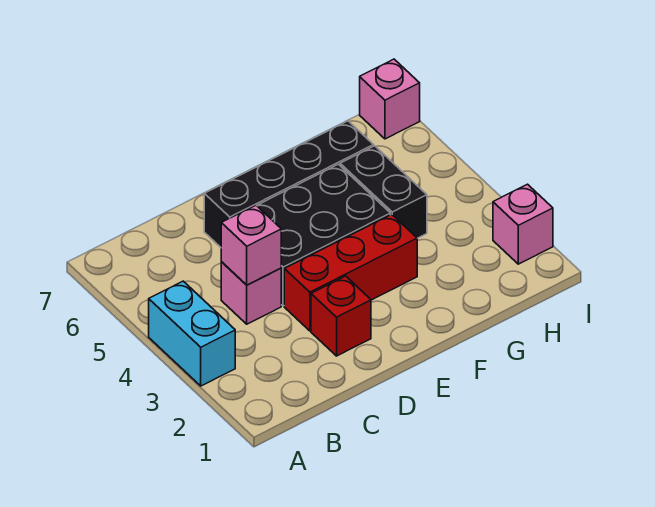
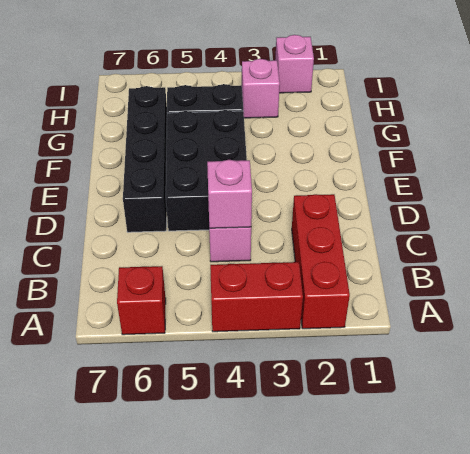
cyan brick A3:A4 level 1 -> red brick A3:A4 level 1
red brick D2 level 1 -> red brick A6 level 1
red brick D3:F3 level 1 -> red brick A2:C2 level 1
pink brick I7 level 1 -> pink brick H3 level 1

